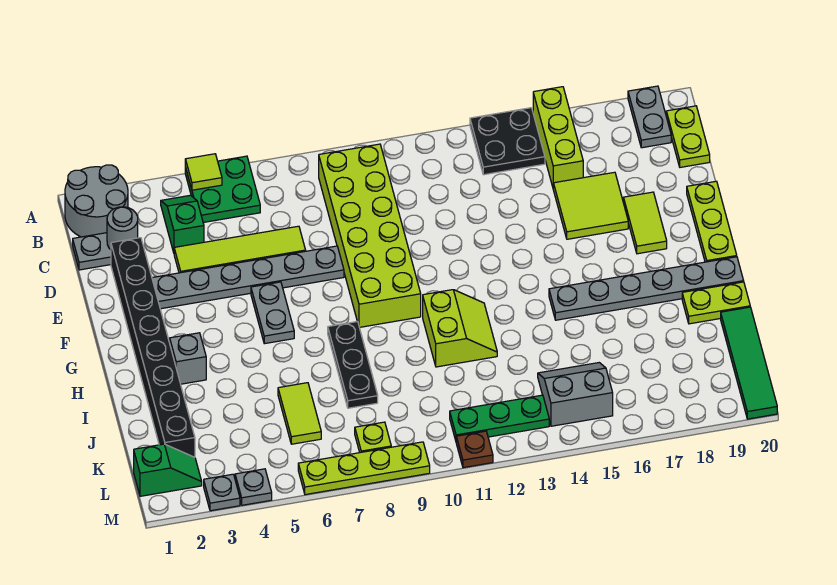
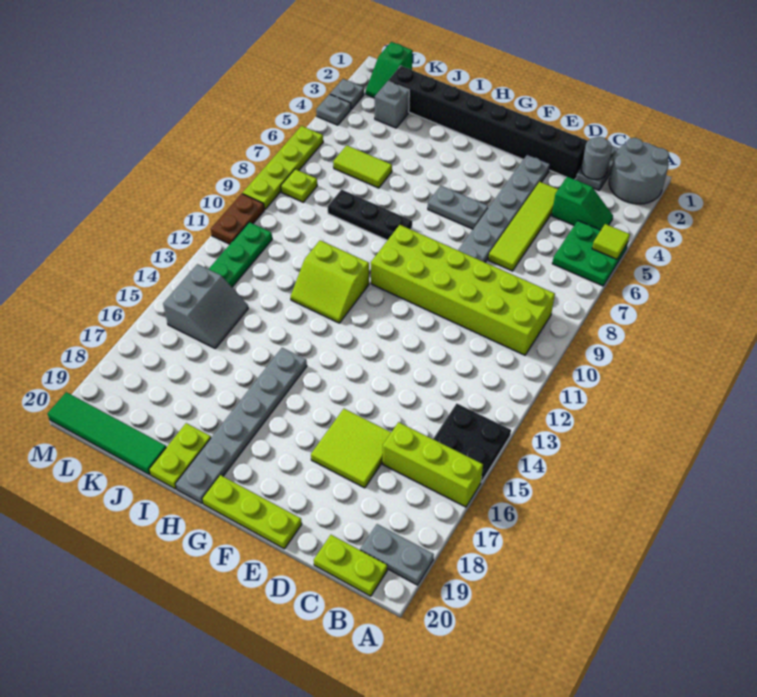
lime tile E18:F18 level 1 -> none
grey brick H3 level 1 -> grey brick K3 level 1
brown plate M11 level 1 -> brown plate M10:M11 level 1

